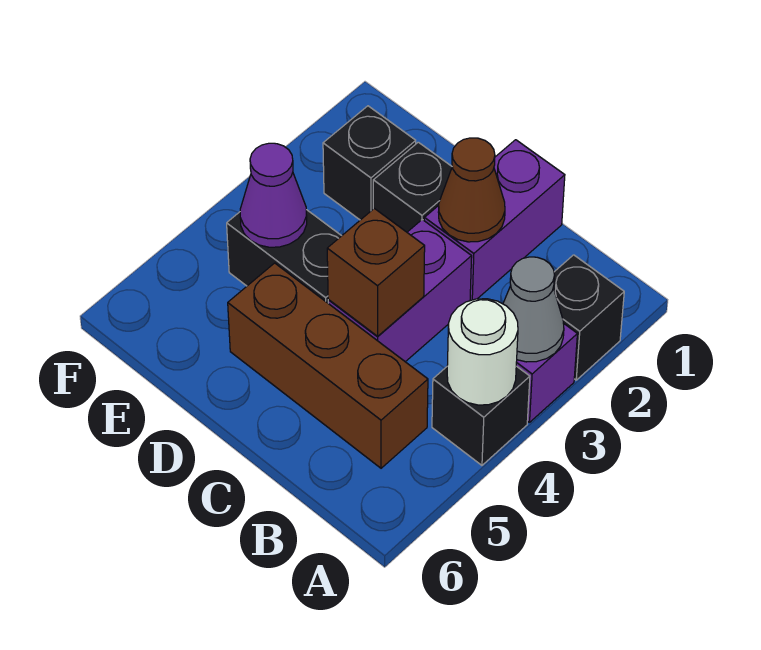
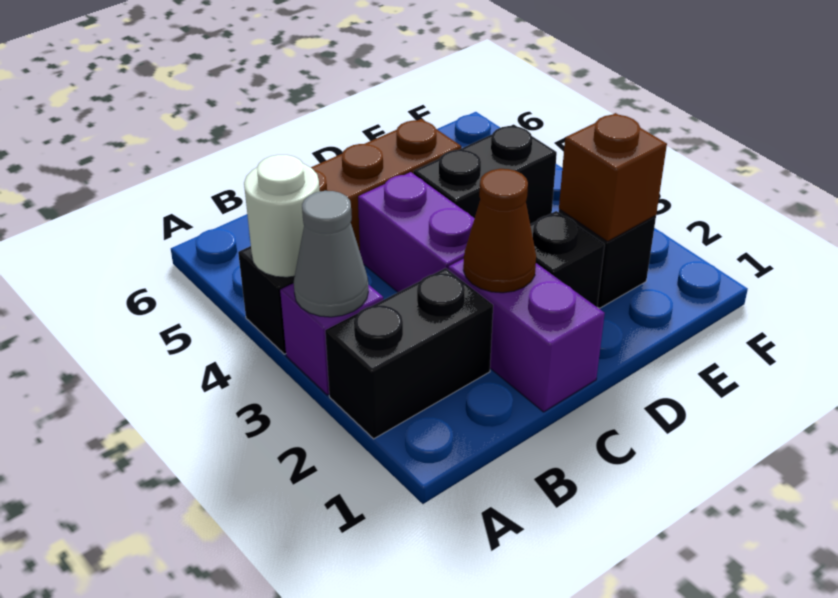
black brick A2 level 1 -> black brick A2:B2 level 1
brown brick C4 level 2 -> brown brick E2 level 2
purple cone E4 level 2 -> none

